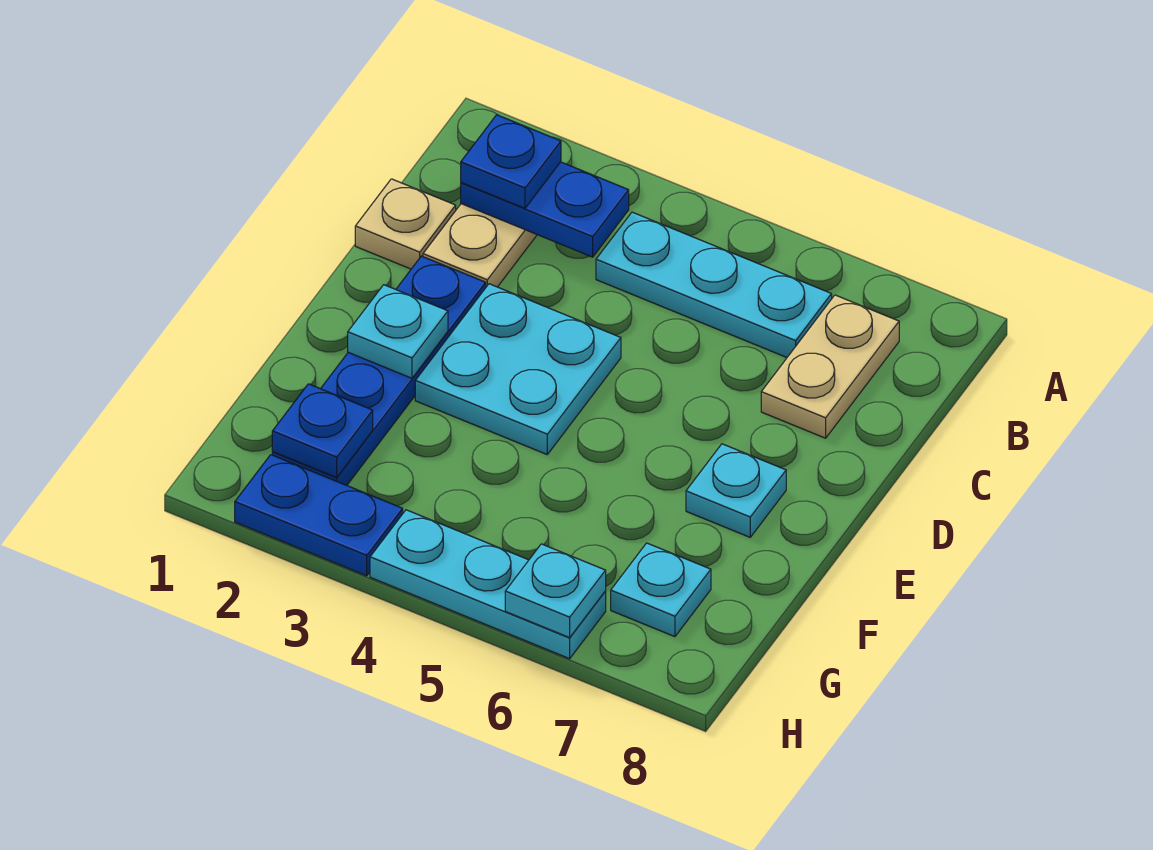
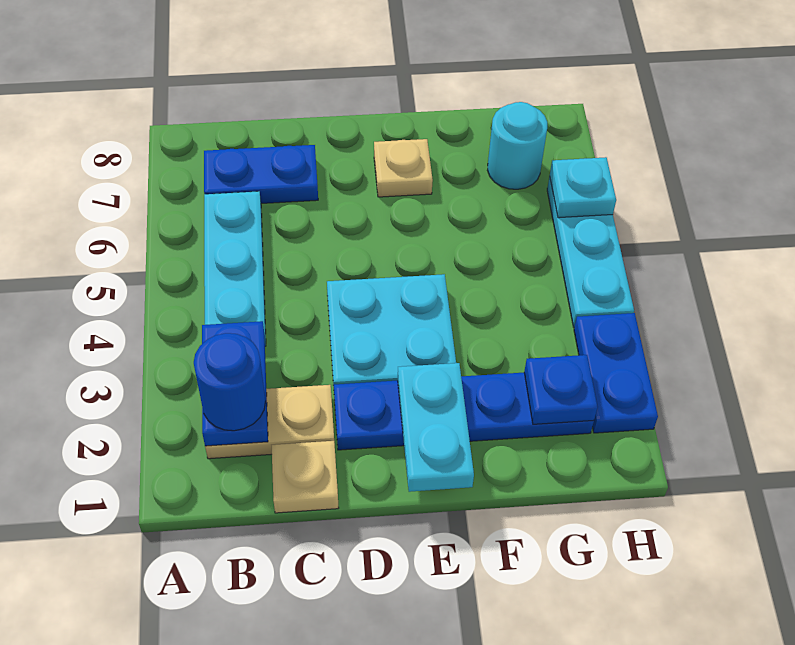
blue plate B2 level 3 -> blue round brick B2 level 3
tan plate B7:C7 level 1 -> blue plate B7:C7 level 1
cyan plate E2 level 2 -> cyan plate E1:E2 level 2
cyan plate E7 level 1 -> tan plate E7 level 1
cyan plate G7 level 1 -> cyan round brick G7 level 1

